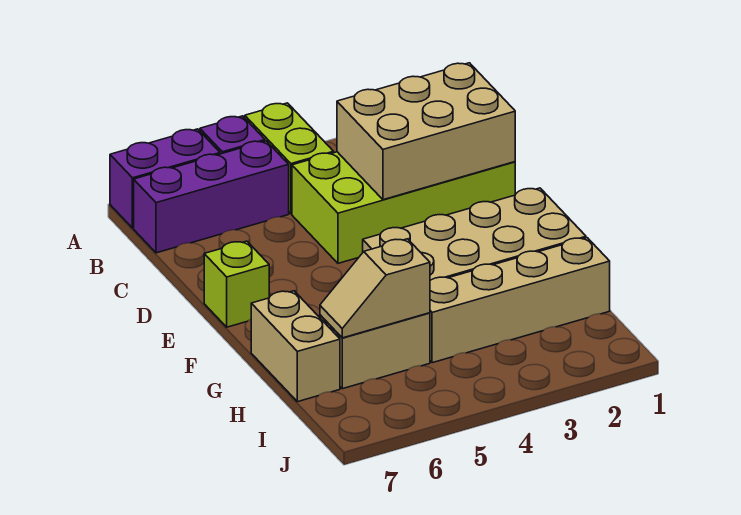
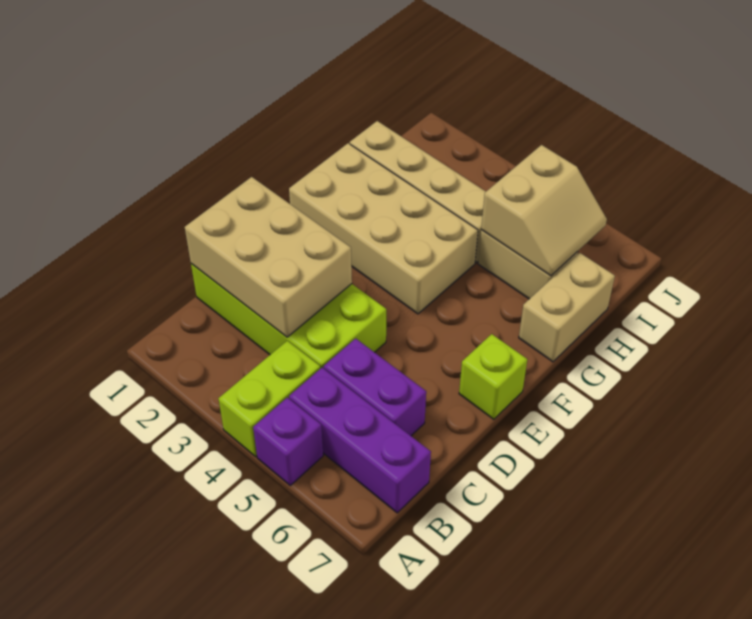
purple brick A6:A7 level 1 -> purple brick C5:C6 level 1
tan slope H5:H6 level 2 top 5 -> tan slope H5:I6 level 2 top 5

